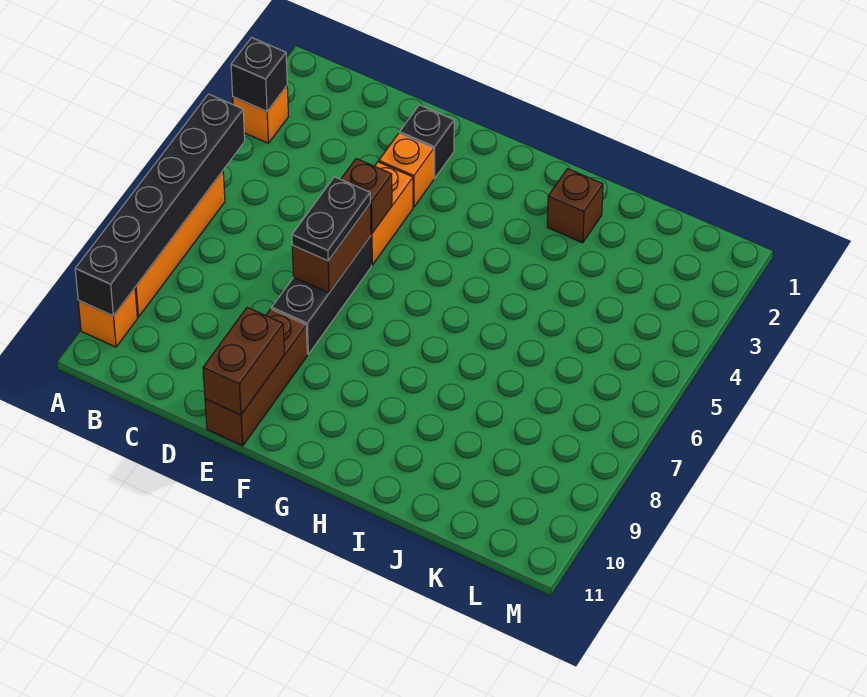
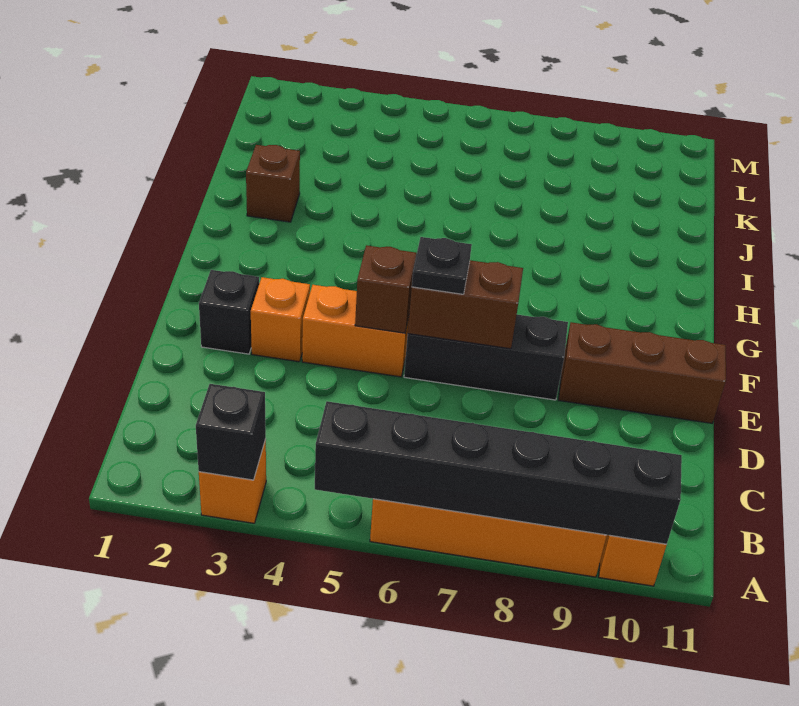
black plate E6:E7 level 3 -> black plate E6 level 3
brown brick E10:E11 level 2 -> none

